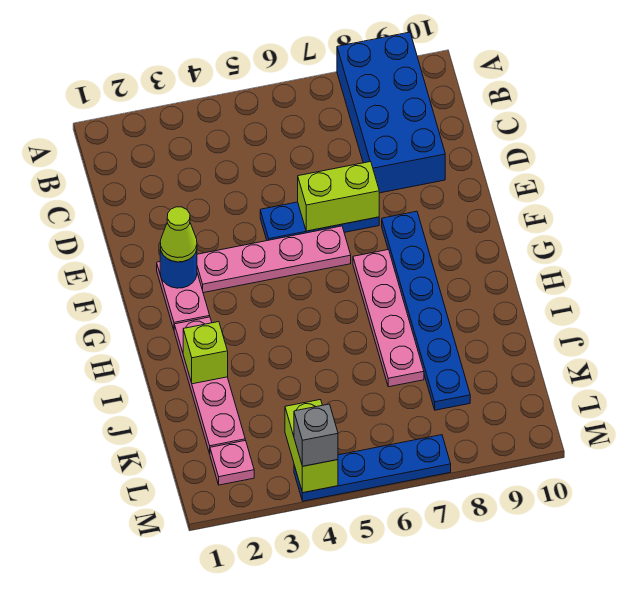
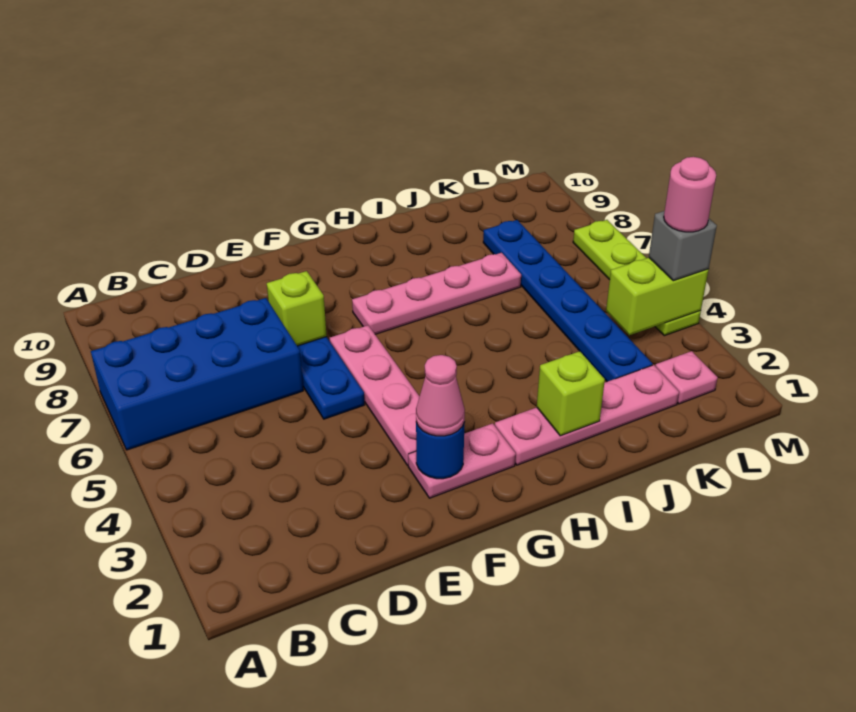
blue brick A8:D9 level 1 -> blue brick A6:D7 level 1
lime brick E6:E7 level 2 -> lime brick E7 level 2
lime cone F2 level 3 -> pink cone F2 level 3
blue plate F8:K8 level 1 -> blue plate K3:K8 level 1
blue plate M4:M7 level 1 -> lime plate M4:M7 level 1
none -> pink round brick M4 level 4

